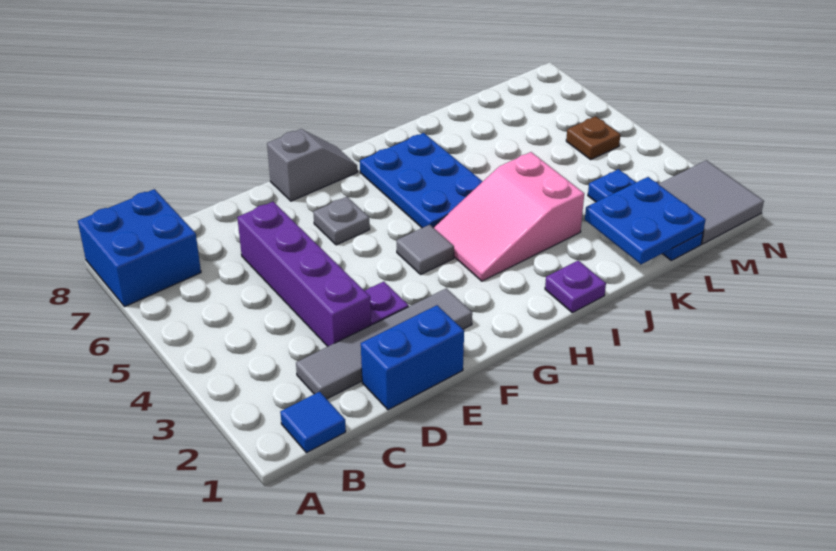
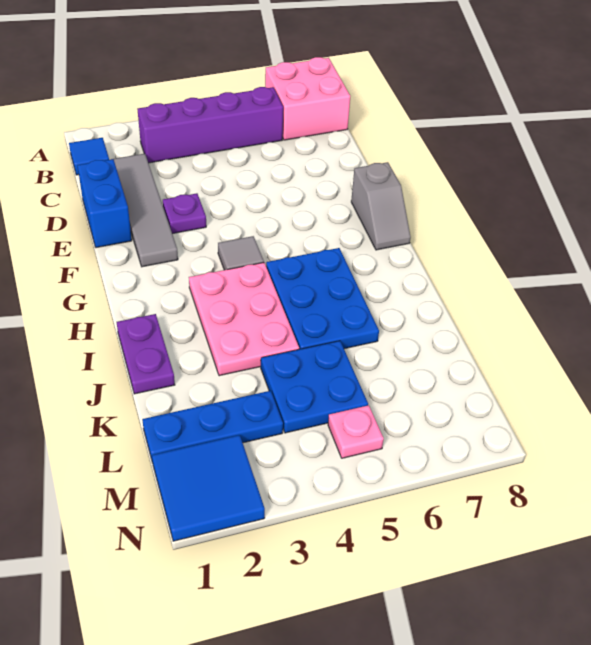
blue brick A7:B8 level 1 -> pink brick A7:B8 level 1
purple brick D3:D6 level 1 -> purple brick B3:B6 level 1
grey plate F6 level 1 -> none
pink slope H3:J4 level 1 top J -> pink plate H3:J4 level 1
blue plate H5:I7 level 1 -> blue plate H5:J6 level 1
purple plate I1 level 1 -> purple plate I1:J1 level 1
blue plate K1:L2 level 2 -> blue plate K4:L5 level 1
grey tile M1:N2 level 1 -> blue tile M1:N2 level 1
brown plate M5 level 1 -> pink plate M5 level 1

